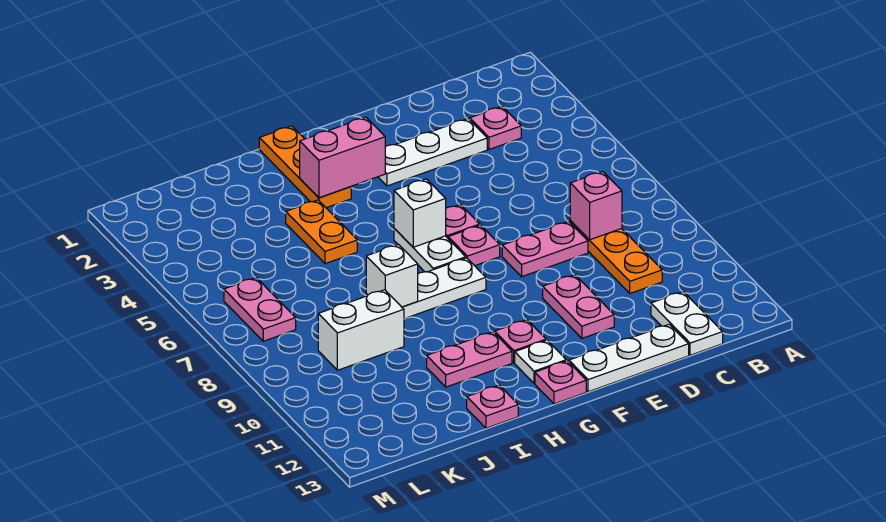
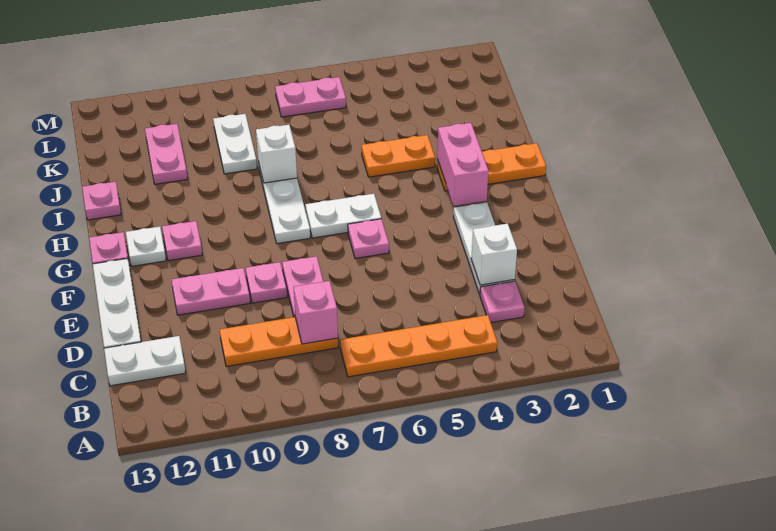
none -> orange plate B4:B7 level 1
pink plate F7 level 1 -> pink plate E9 level 1
white brick G6 level 2 -> white brick D3 level 2
pink plate H11:I11 level 1 -> pink plate J11:K11 level 1
white brick J9:K9 level 1 -> white plate J9:K9 level 1

